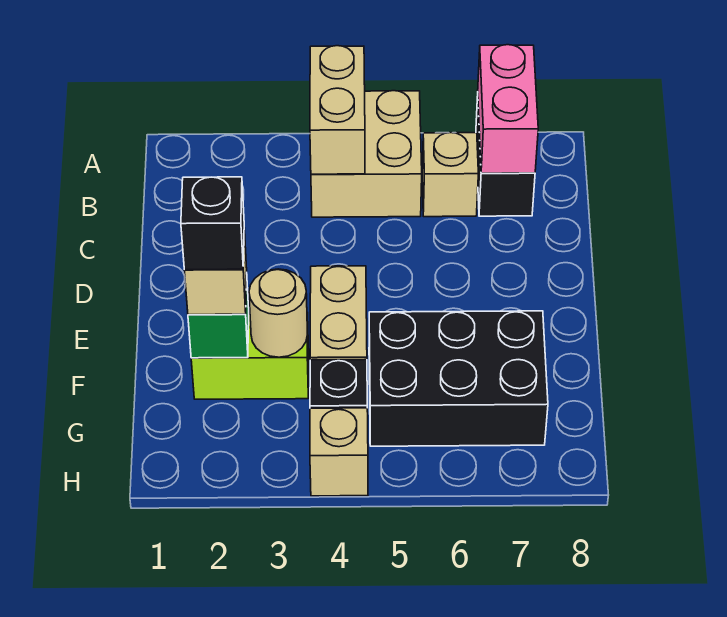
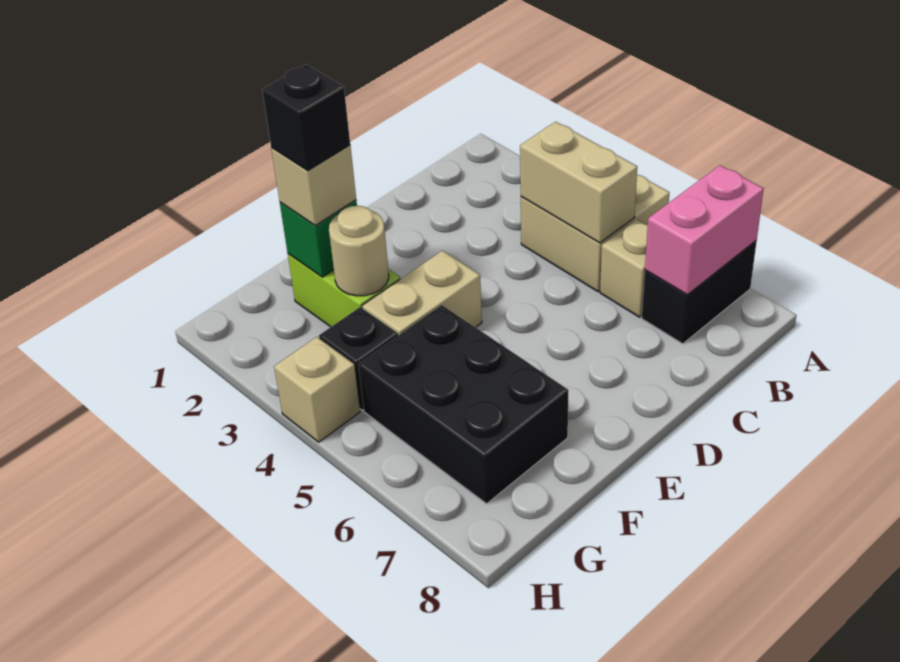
tan brick A4:B4 level 2 -> tan brick B4:B5 level 2

